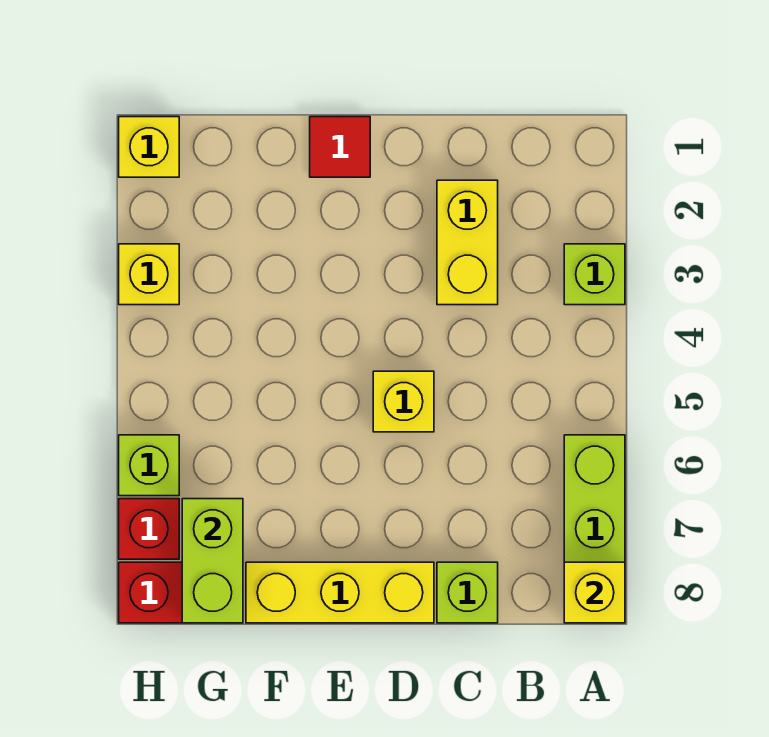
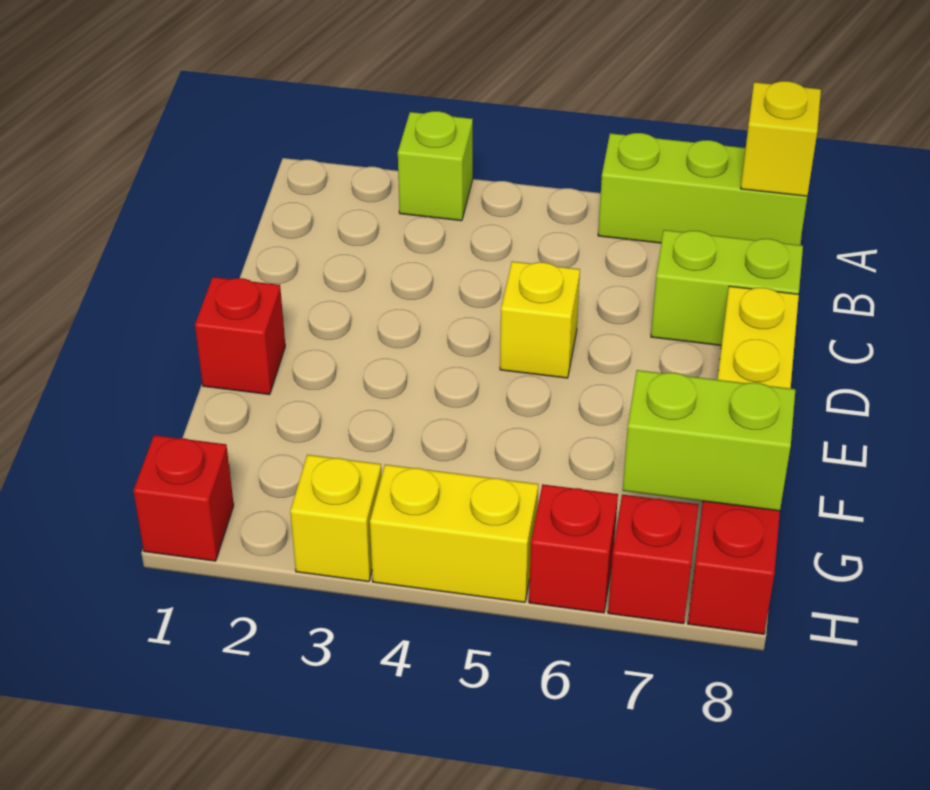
yellow brick C2:C3 level 1 -> yellow brick H4:H5 level 1
lime brick C8 level 1 -> lime brick C7:C8 level 1
red tile E1 level 1 -> red brick E1 level 1
yellow brick H1 level 1 -> red brick H1 level 1
lime brick H6 level 1 -> red brick H6 level 1

